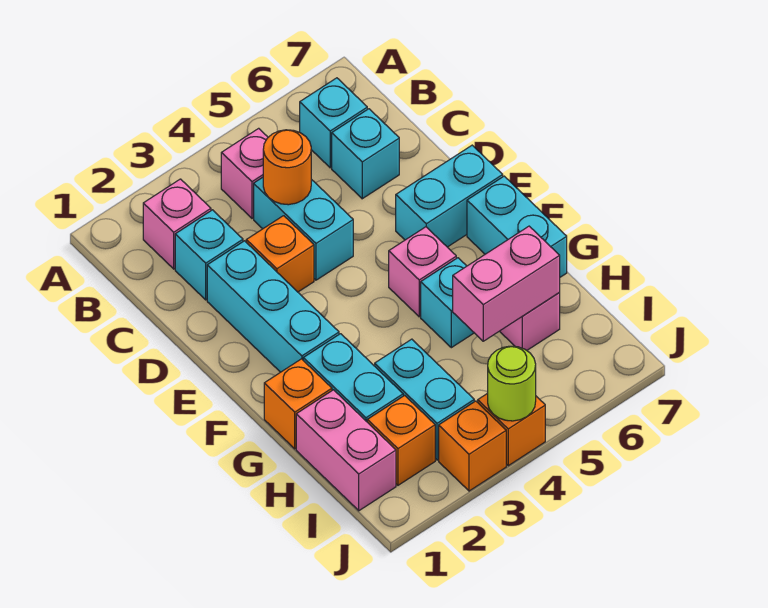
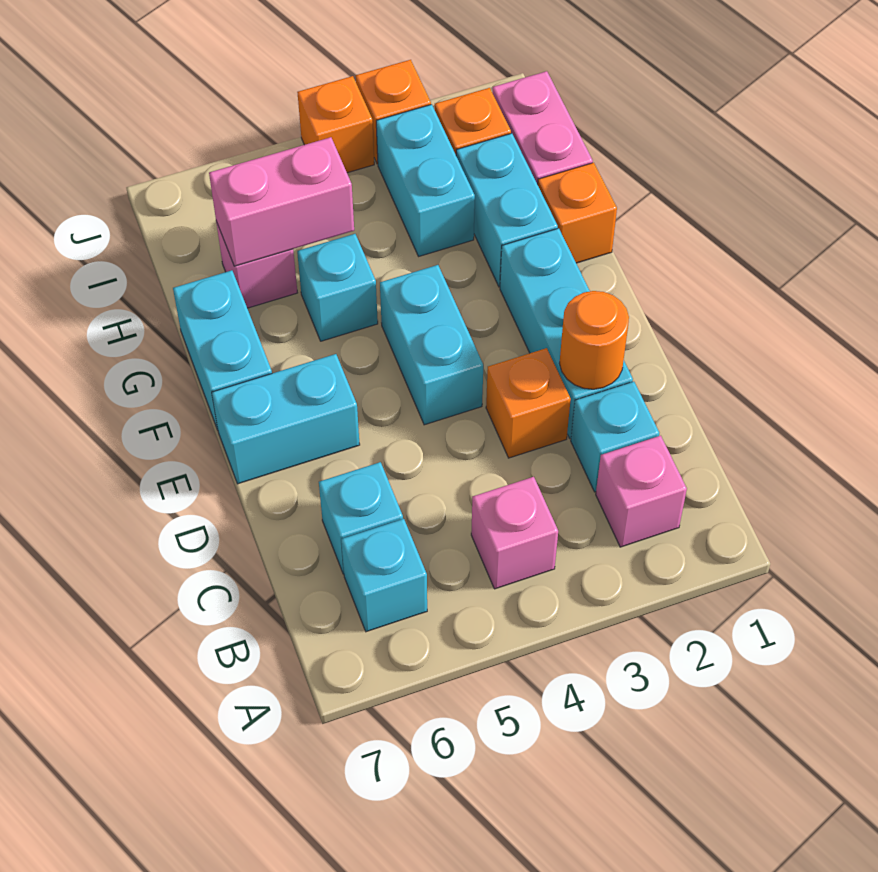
cyan brick C4:D4 level 1 -> cyan brick E4:F4 level 1
orange round brick C4 level 2 -> orange round brick D2 level 2
pink brick F5 level 1 -> none
lime round brick J4 level 2 -> none

